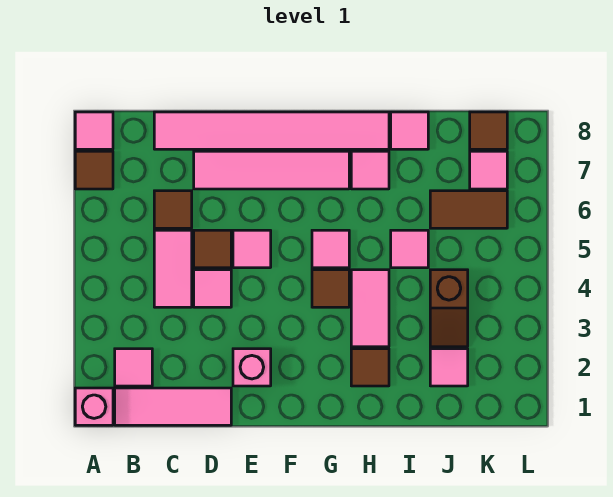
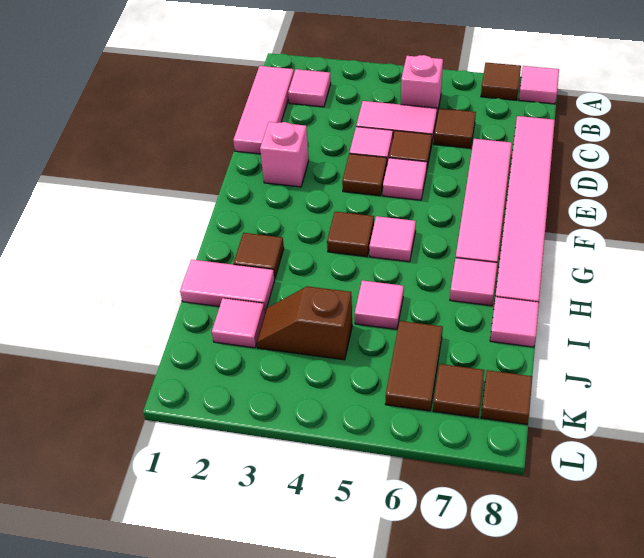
pink brick A1 level 1 -> pink brick B5 level 1
none -> brown tile E4 level 1
pink tile H3:H4 level 1 -> pink tile I1:I2 level 1
pink tile K7 level 1 -> brown tile K7 level 1

